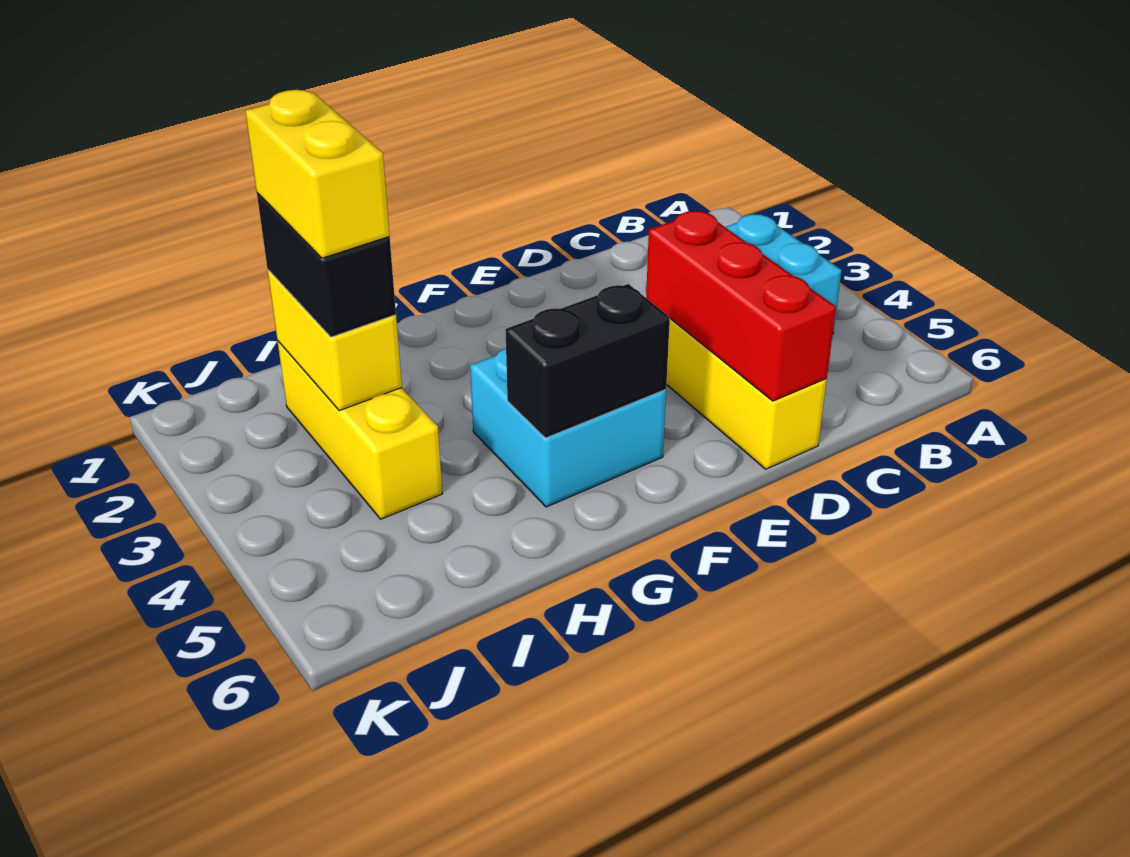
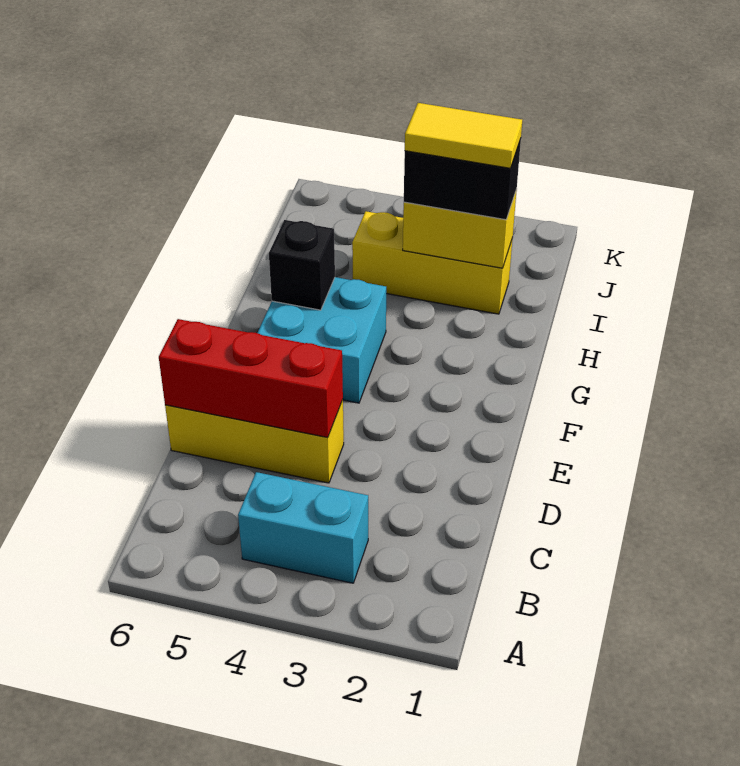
black brick F5:G5 level 2 -> black brick G5 level 2
yellow brick I2:I3 level 4 -> yellow tile I2:I3 level 4

